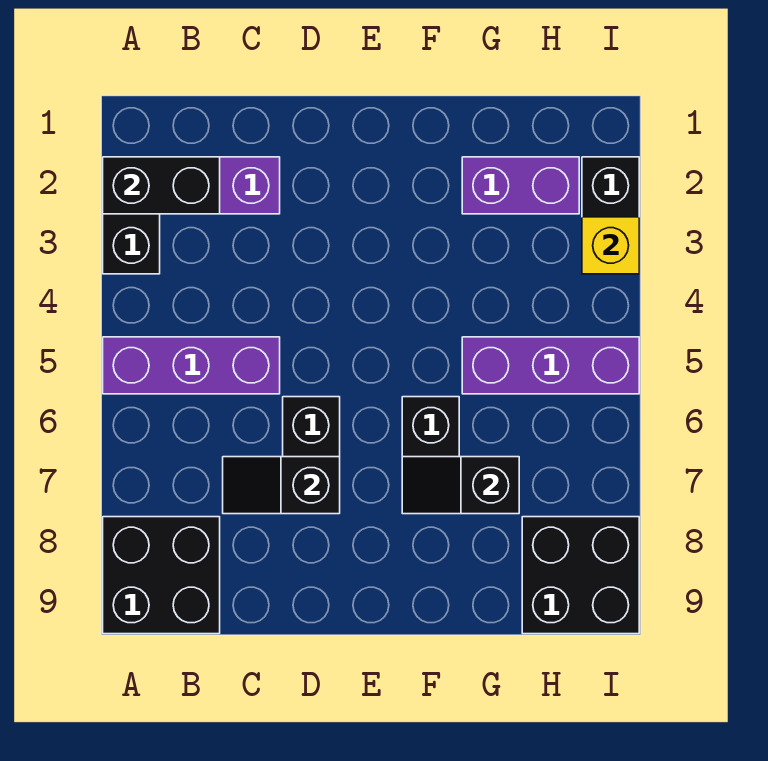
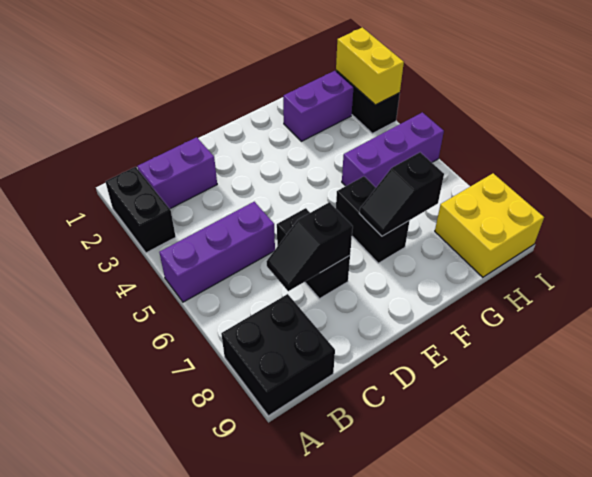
black brick A2:B2 level 2 -> none
black brick H8:I9 level 1 -> yellow brick H8:I9 level 1
yellow brick I3 level 2 -> yellow brick I2:I3 level 2

